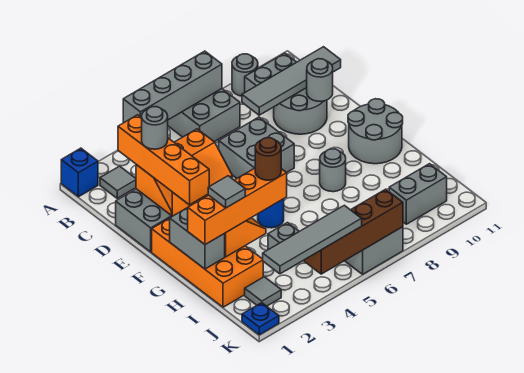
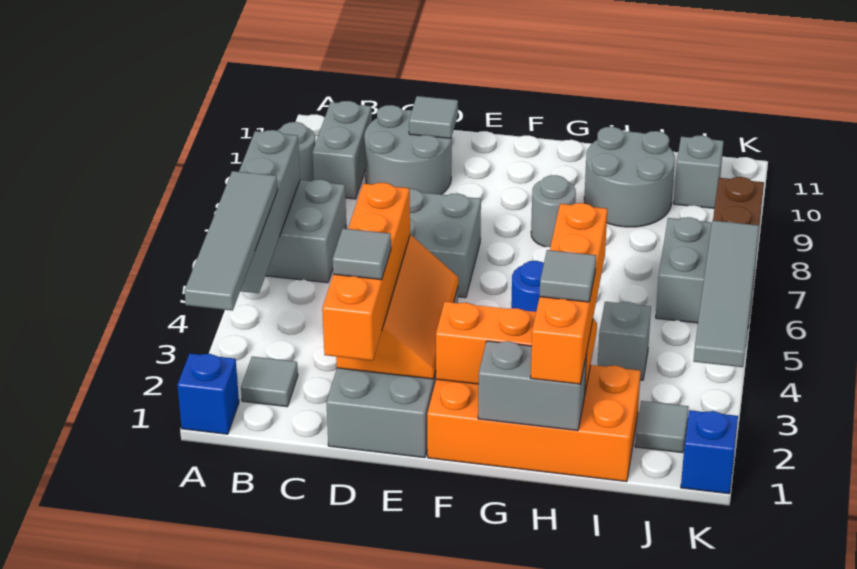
orange brick C2:F2 level 3 -> orange brick D1:D4 level 3
grey tile C8:C11 level 2 -> grey tile A2:A5 level 3
grey round brick D2 level 4 -> grey tile D2 level 4
grey round brick D10 level 2 -> grey tile D10 level 2
grey round brick F10:G11 level 1 -> grey round brick H9:I10 level 1
brown round brick H4 level 4 -> none
grey brick J9:J10 level 1 -> grey brick J10 level 1
blue plate K1 level 1 -> blue brick K1 level 1

